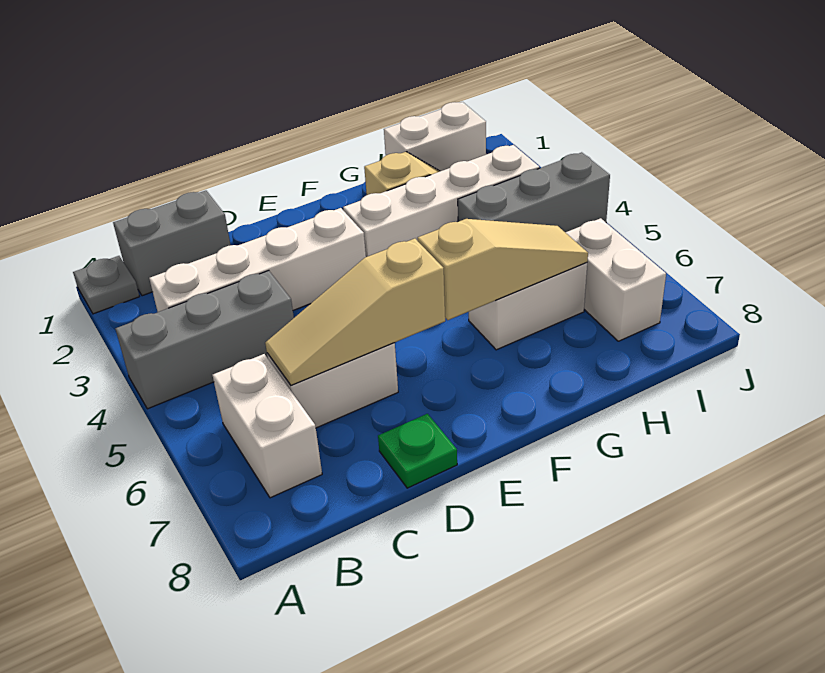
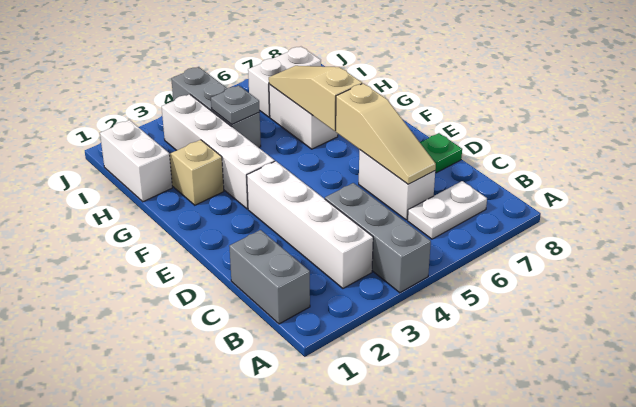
grey plate A1 level 1 -> grey plate H4 level 2
white brick B6:B7 level 1 -> white plate B6:B7 level 1

